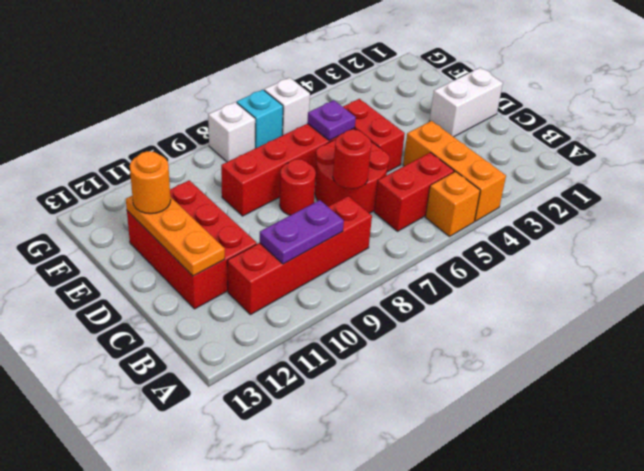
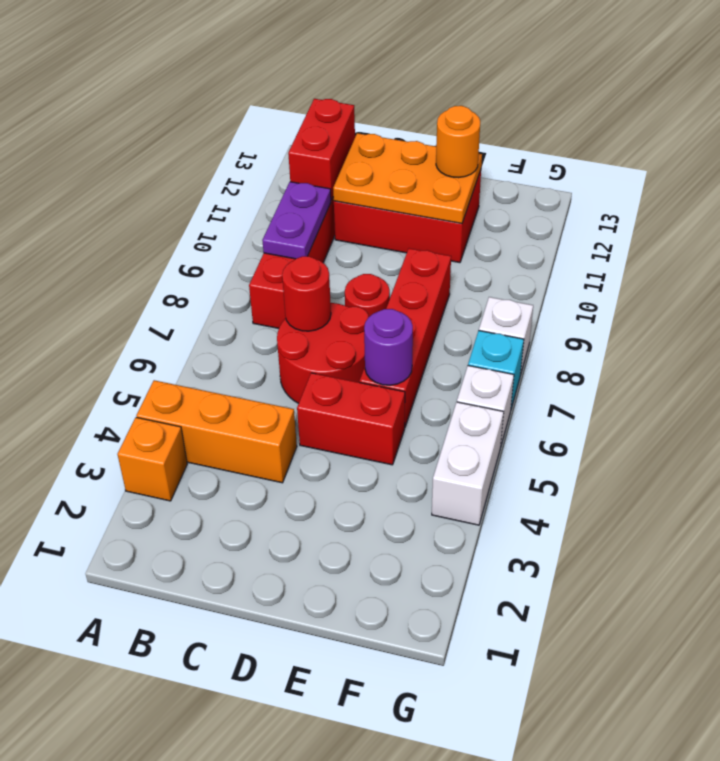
orange brick A5 level 1 -> orange brick A3 level 1
red brick B5:B6 level 1 -> red brick B11:B12 level 2
orange plate C12:E12 level 2 -> orange plate C11:E12 level 2
white brick D1:D2 level 1 -> white brick G4:G5 level 1
purple plate E6 level 2 -> purple round brick E6 level 2

